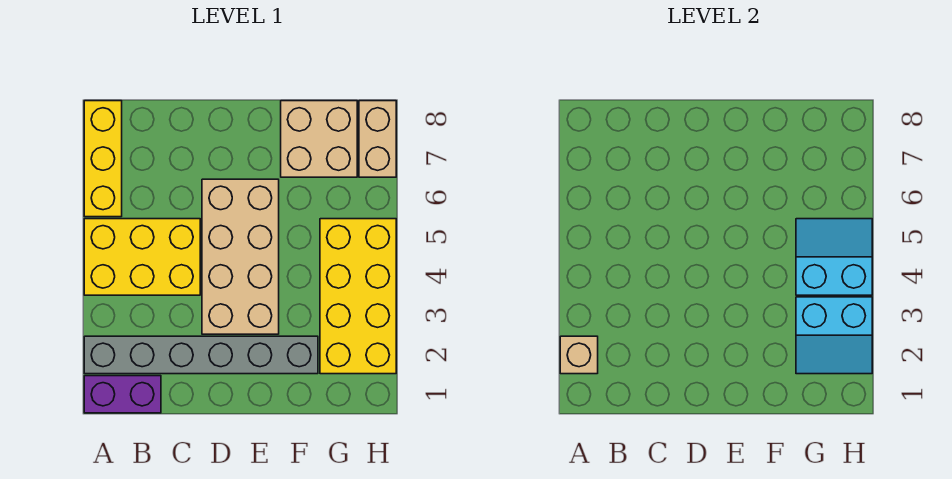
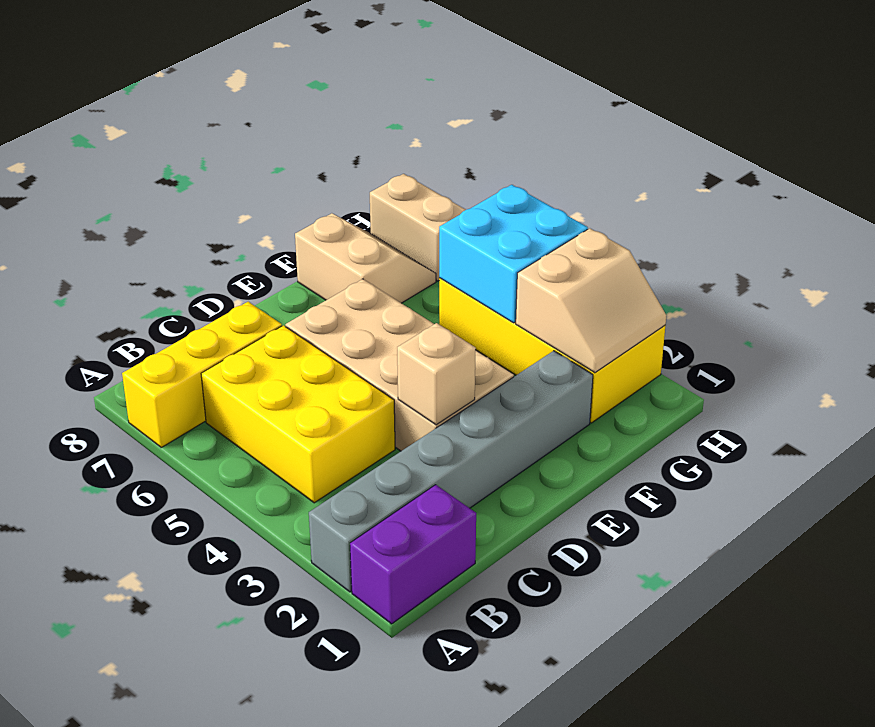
tan brick A2 level 2 -> tan brick D3 level 2
yellow brick A4:C5 level 1 -> yellow brick B4:C6 level 1
yellow brick A6:A8 level 1 -> yellow brick A7:C7 level 1
tan brick F7:G8 level 1 -> tan slope F7:G8 level 1 top F
cyan slope G2:H3 level 2 top 3 -> tan slope G2:H3 level 2 top 3
cyan slope G4:H5 level 2 top 4 -> cyan brick G4:H5 level 2

